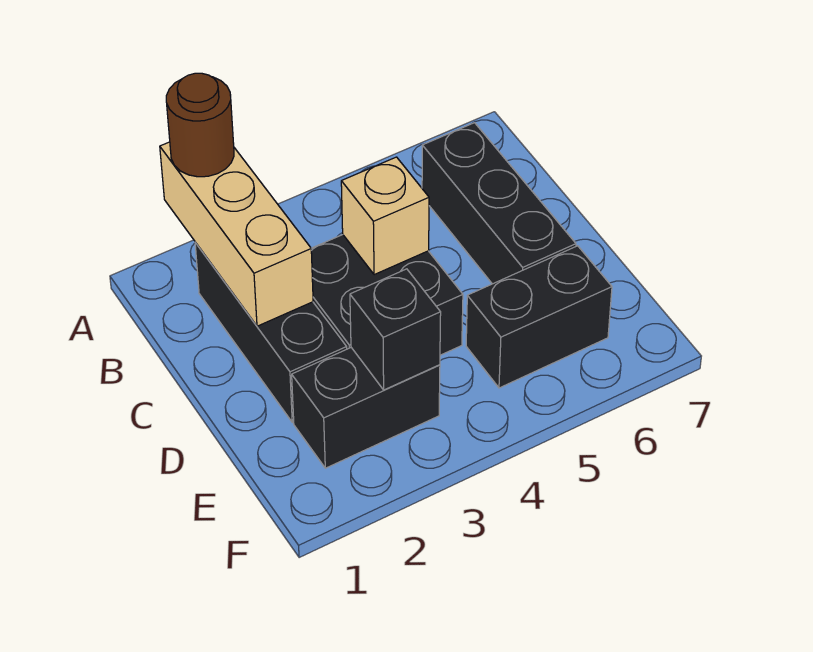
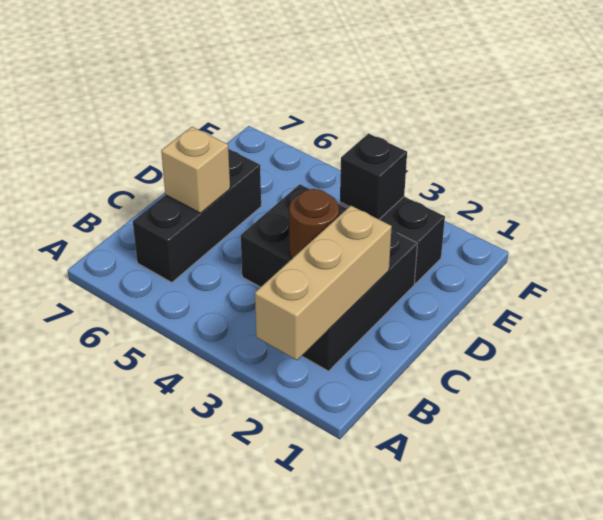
brown round brick A2 level 3 -> brown round brick C3 level 2
tan brick C4 level 2 -> tan brick C6 level 2
black brick E5:E6 level 1 -> none

